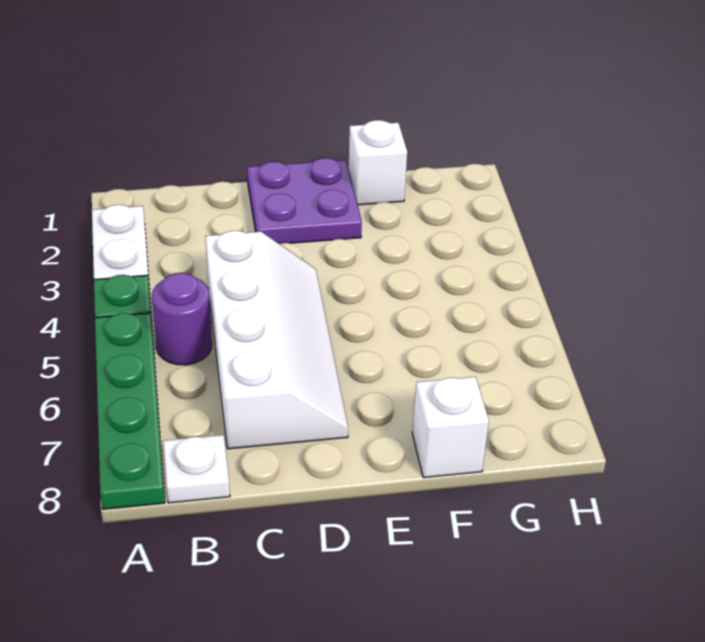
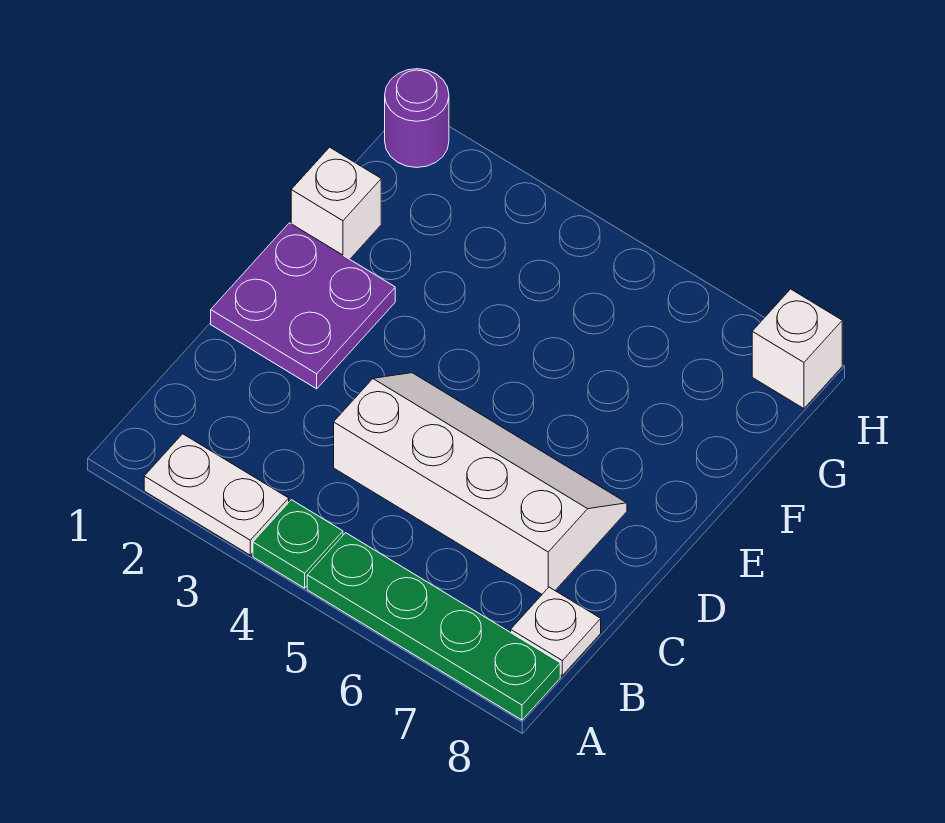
purple round brick B5 level 1 -> purple round brick H1 level 1
white brick F8 level 1 -> white brick H8 level 1

